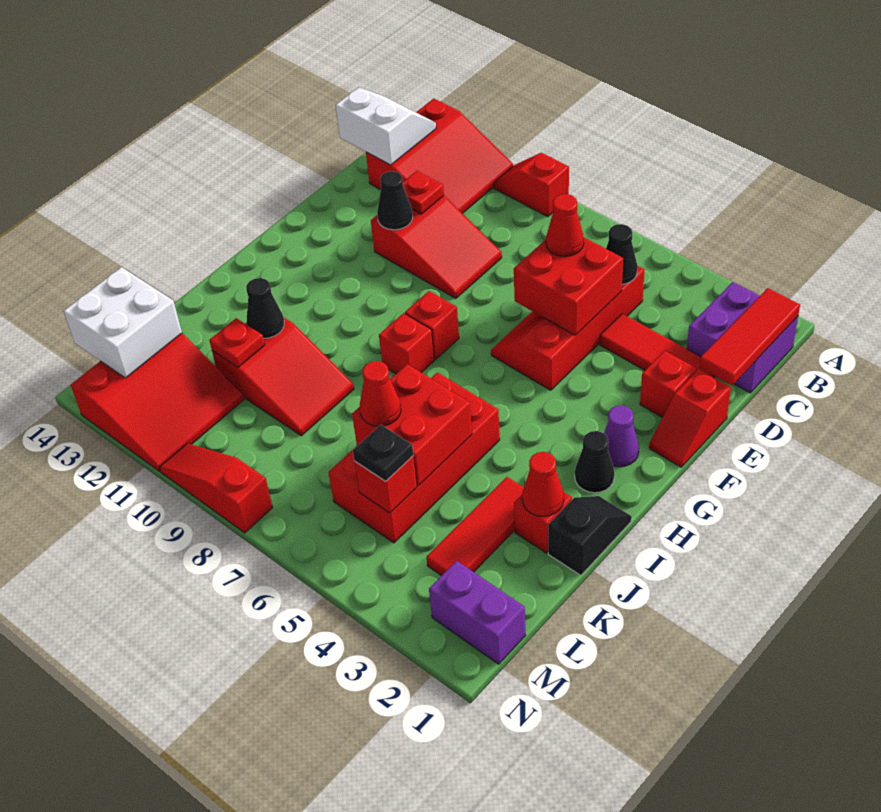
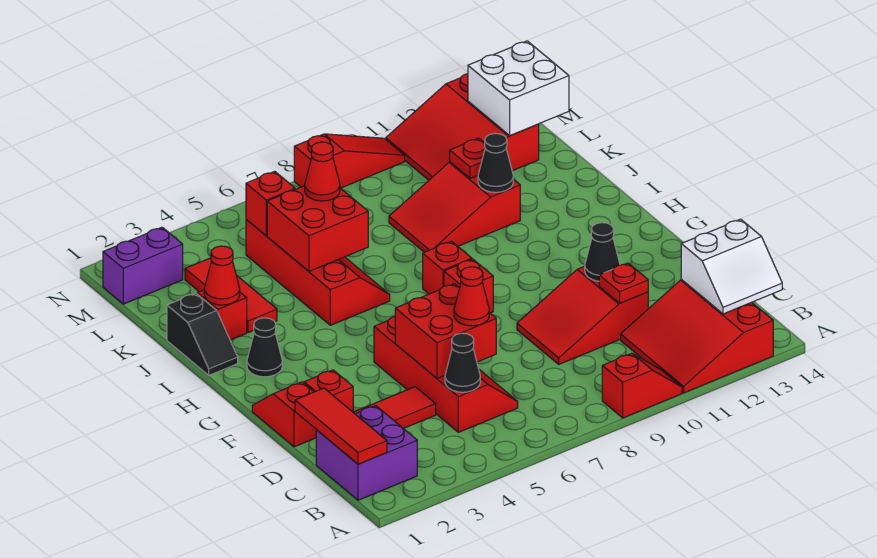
purple cone G2 level 1 -> none
red brick I5:L6 level 1 -> red slope I5:L6 level 1 top 5
black plate L5 level 3 -> none

